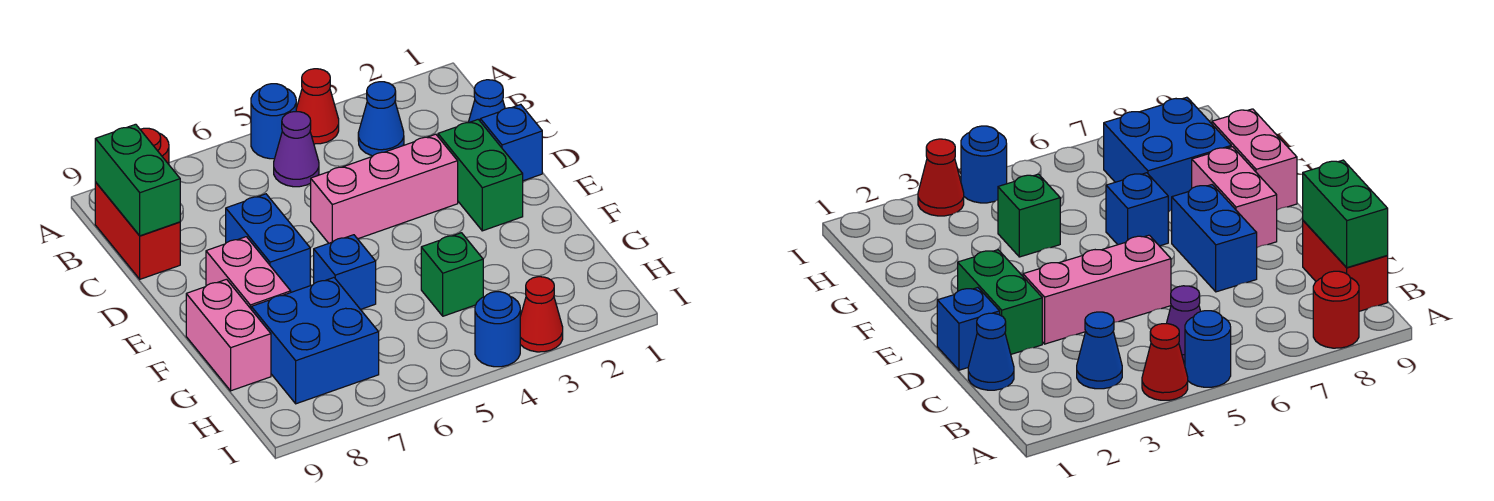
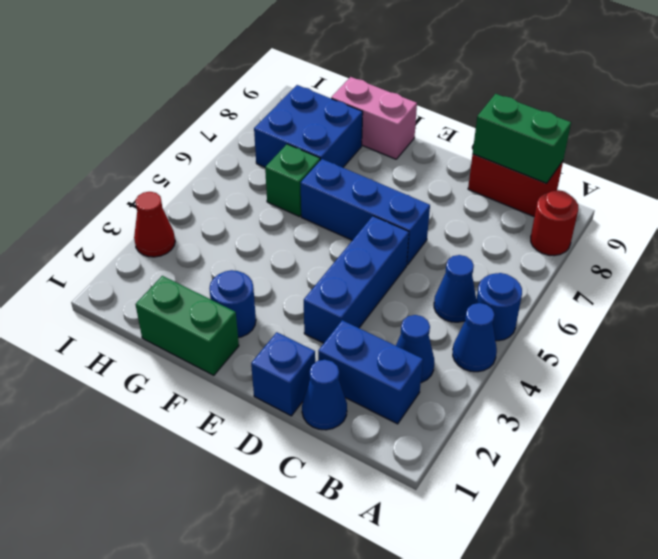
red cone A4 level 1 -> blue cone A4 level 1
purple cone B5 level 1 -> blue cone B5 level 1
green brick D2:E2 level 1 -> green brick F1:G1 level 1
pink brick D3:D5 level 1 -> blue brick D3:D5 level 1
blue brick D7:E7 level 1 -> blue brick B2:C2 level 1
pink brick E8:F8 level 1 -> none
blue brick F6 level 1 -> blue brick D6:F6 level 1
green brick G4 level 1 -> green brick G6 level 1
blue round brick I4 level 1 -> blue round brick F2 level 1

